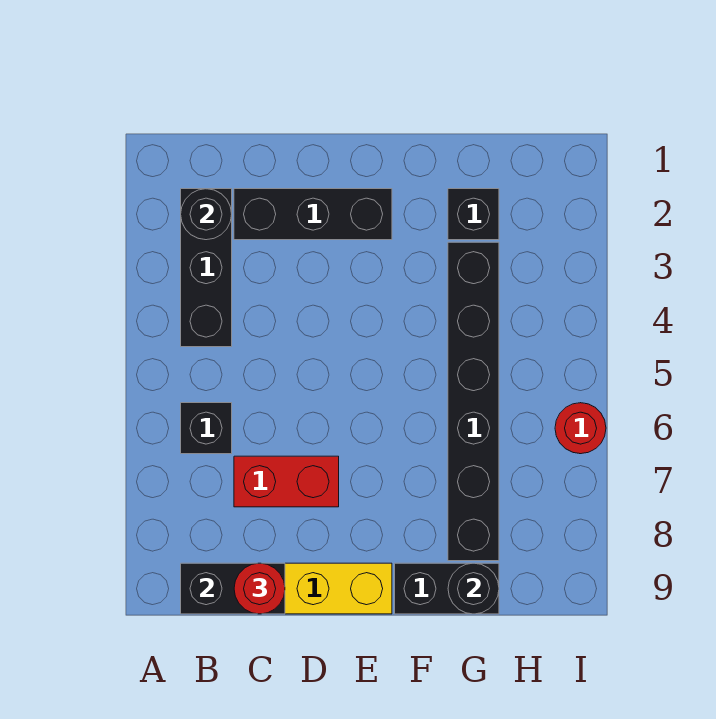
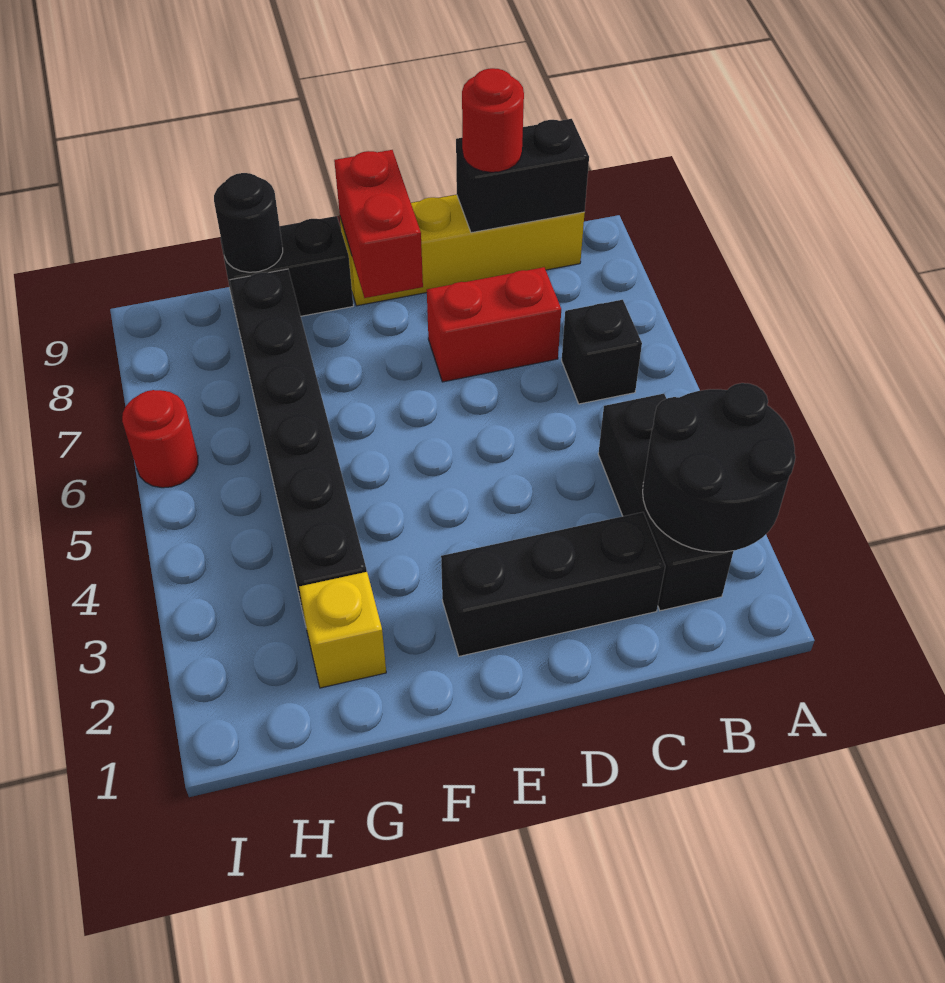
black round brick B2 level 2 -> black round brick A2:B3 level 2
none -> red brick E8:E9 level 2
black brick G2 level 1 -> yellow brick G2 level 1

